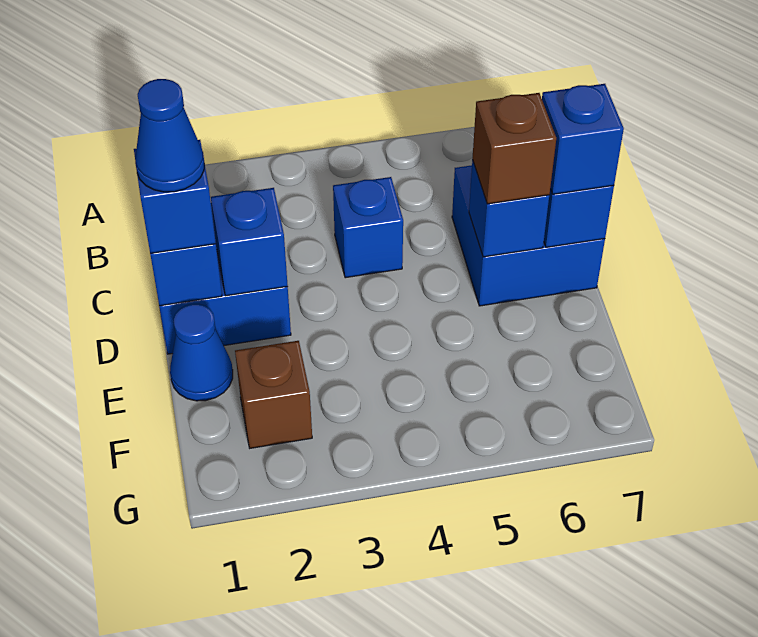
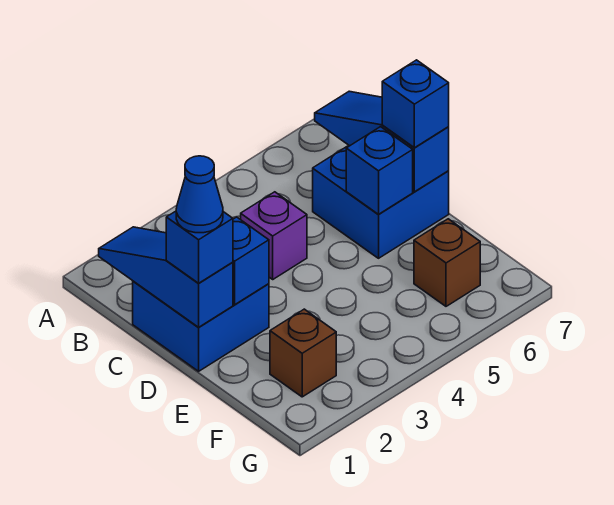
blue brick C4 level 1 -> purple brick C4 level 1
brown brick D6 level 3 -> brown brick F6 level 1
blue cone E1 level 1 -> none

